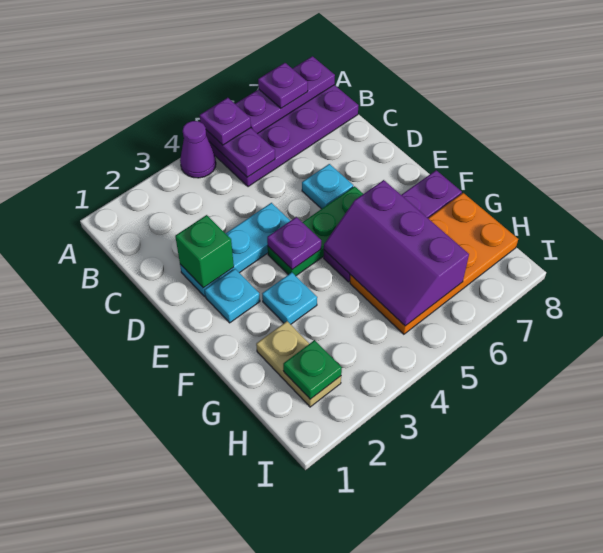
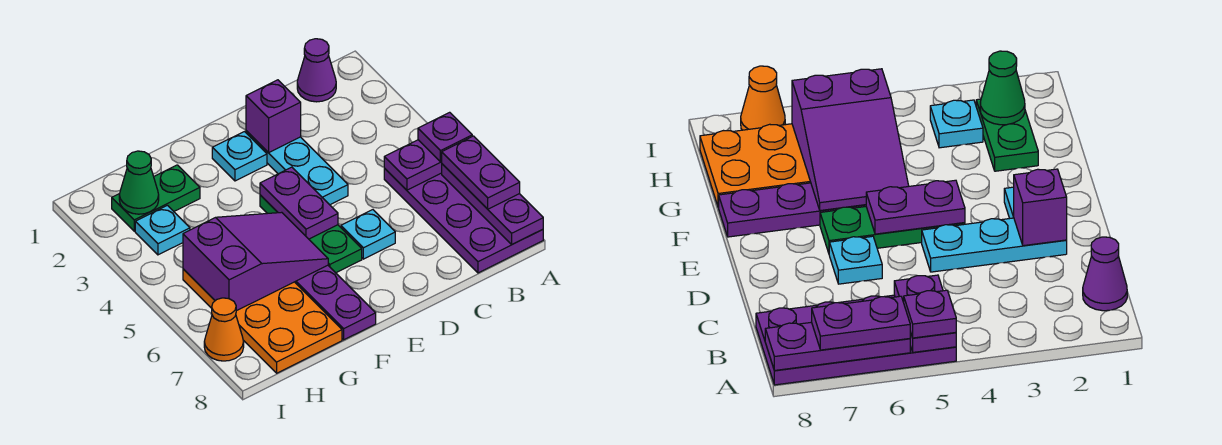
purple cone A4 level 1 -> purple cone B1 level 1
purple plate A7 level 3 -> purple plate A6:A7 level 3
green brick D2 level 2 -> purple brick D2 level 2
purple plate E4 level 2 -> purple plate E4:E5 level 2
cyan plate F3 level 1 -> cyan plate H3 level 1
purple slope F5:H6 level 2 top 6 -> purple slope F5:H6 level 2 top H
tan plate G2:H2 level 1 -> green plate G2:H2 level 1
green plate H2 level 2 -> green cone H2 level 2
none -> orange cone I7 level 1

